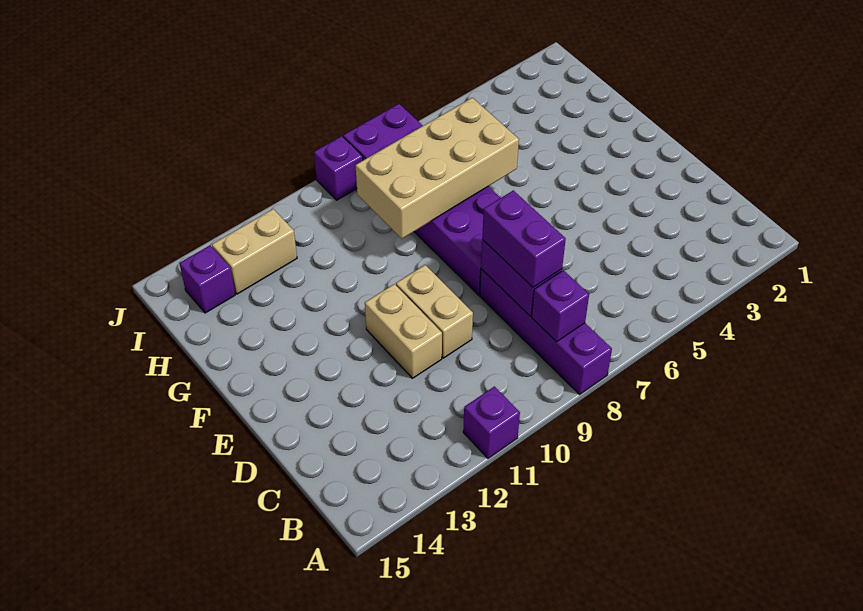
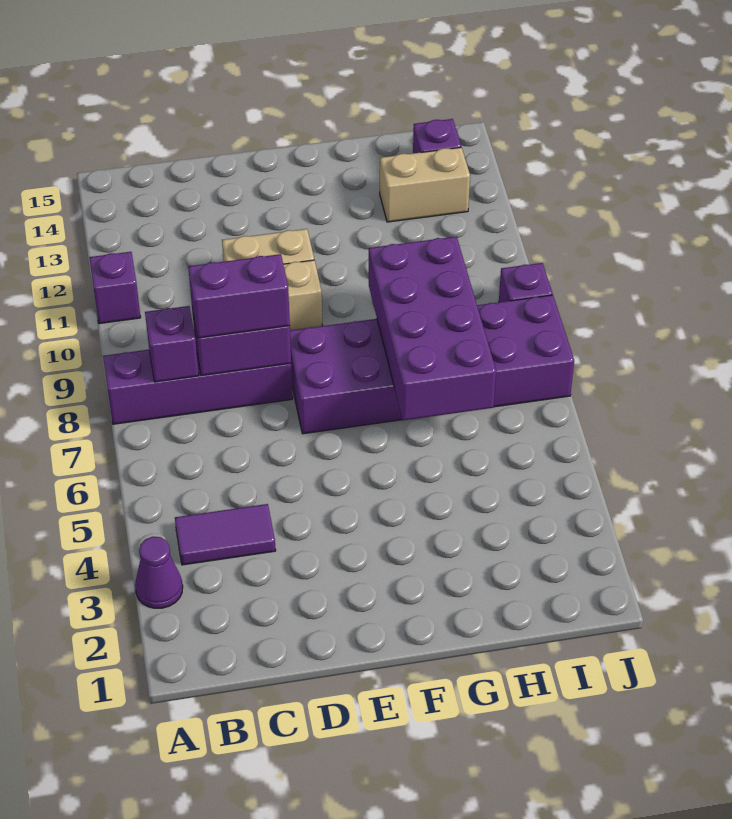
none -> purple cone A3 level 1
none -> purple tile B4:C4 level 1
tan brick G6:H9 level 2 -> purple brick G6:H9 level 2
tan brick I12:I13 level 1 -> tan brick H13:I13 level 1

